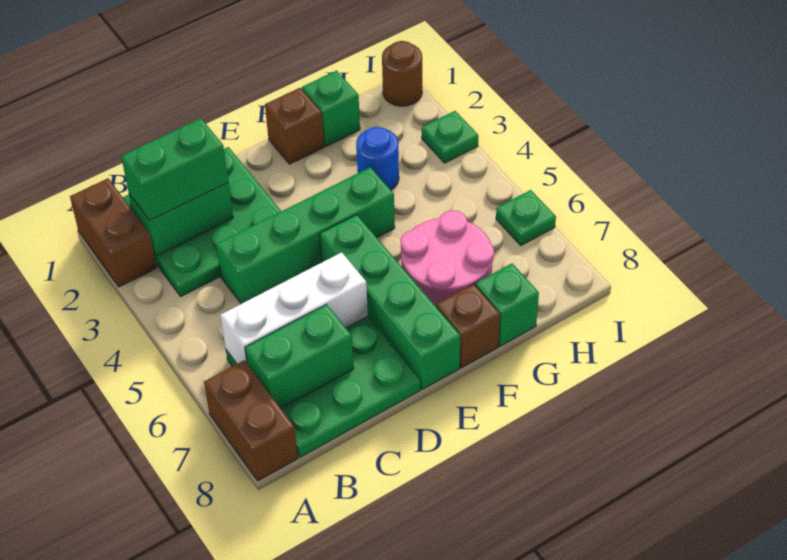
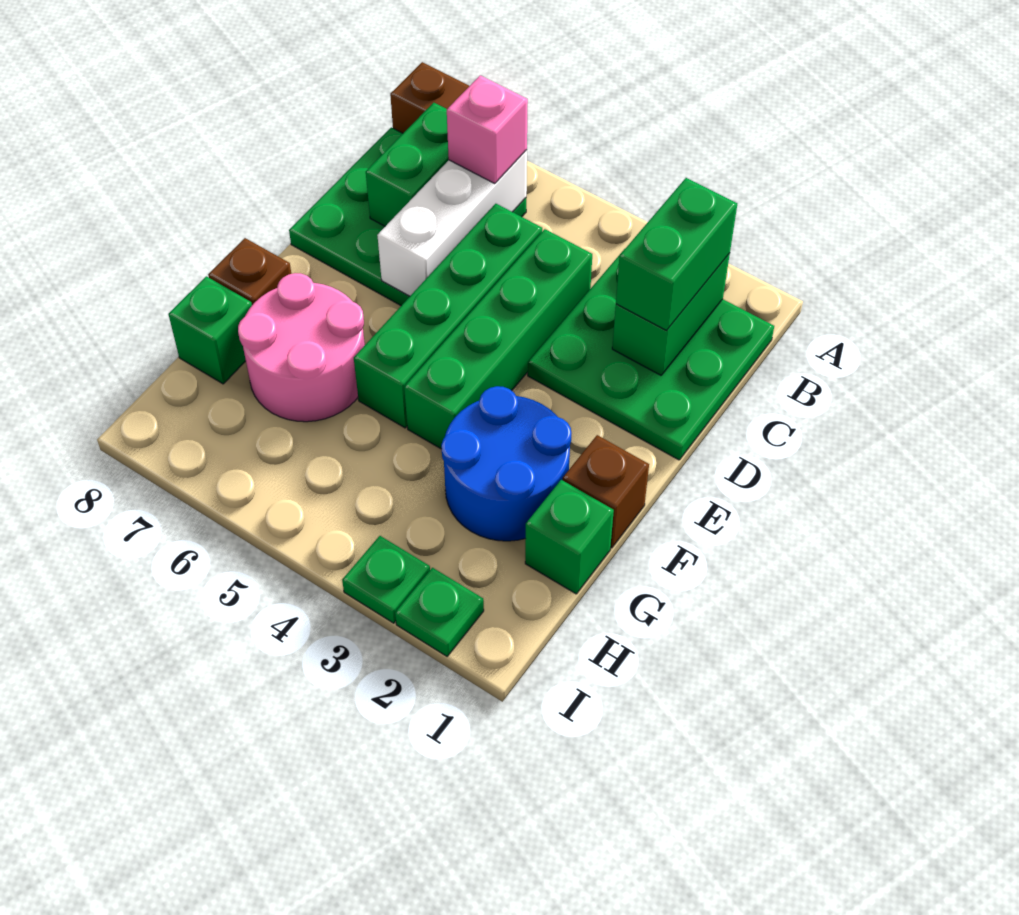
brown brick A1:A2 level 1 -> none
none -> pink brick B6 level 3
green brick E5:E8 level 1 -> green brick C5:F5 level 1
blue round brick G3 level 1 -> blue round brick F2:G3 level 1
brown round brick I1 level 1 -> none
green plate I6 level 1 -> green plate I2 level 1

